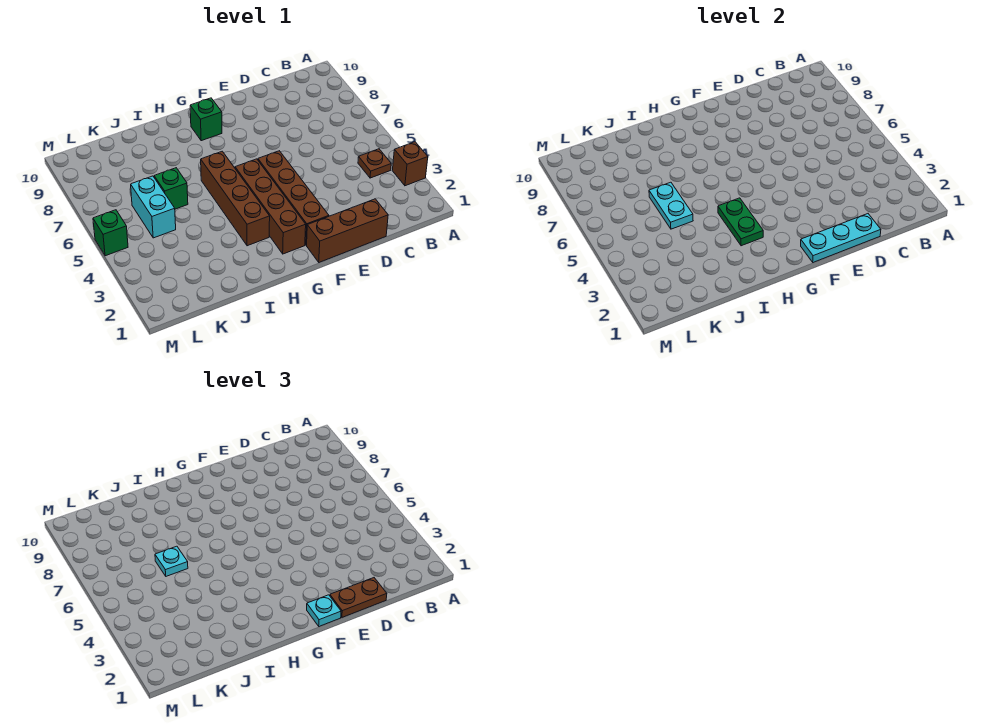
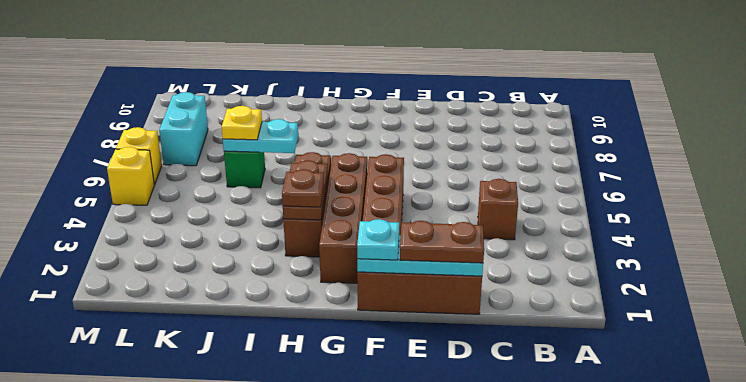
brown brick A3 level 1 -> brown brick C4 level 1
brown plate B4 level 1 -> brown plate H3 level 3
green brick G9 level 1 -> none
brown brick H3:H6 level 1 -> brown brick H3:H5 level 1
green plate H3:H4 level 2 -> brown plate H3:H4 level 2
cyan plate J5:J6 level 2 -> cyan plate I6:J6 level 2
cyan plate J6 level 3 -> yellow plate J6 level 3
cyan brick K5:K6 level 1 -> cyan brick L7:L8 level 1
green brick M5 level 1 -> yellow brick M5 level 1
none -> yellow brick M6 level 1

